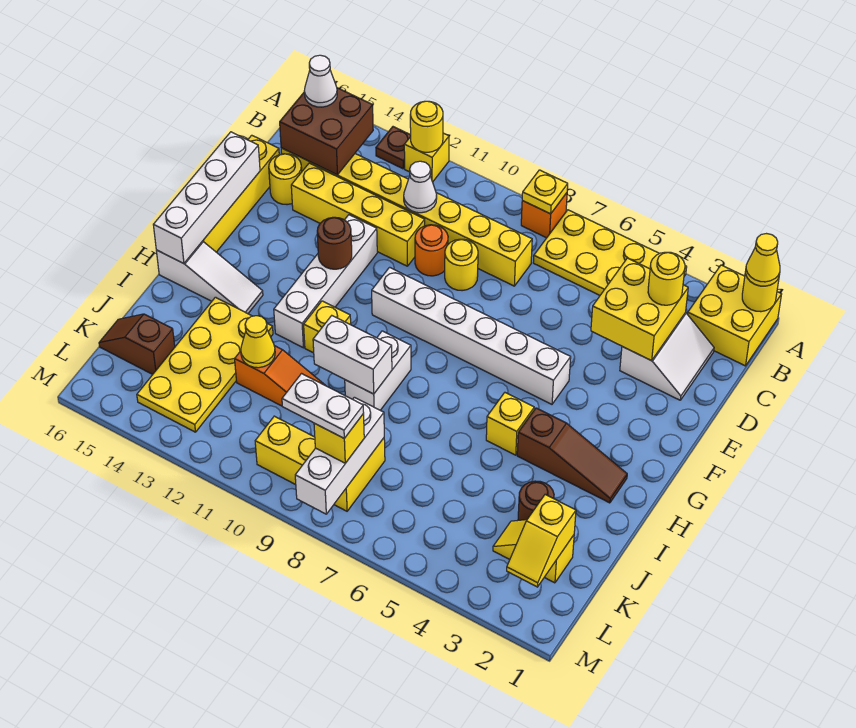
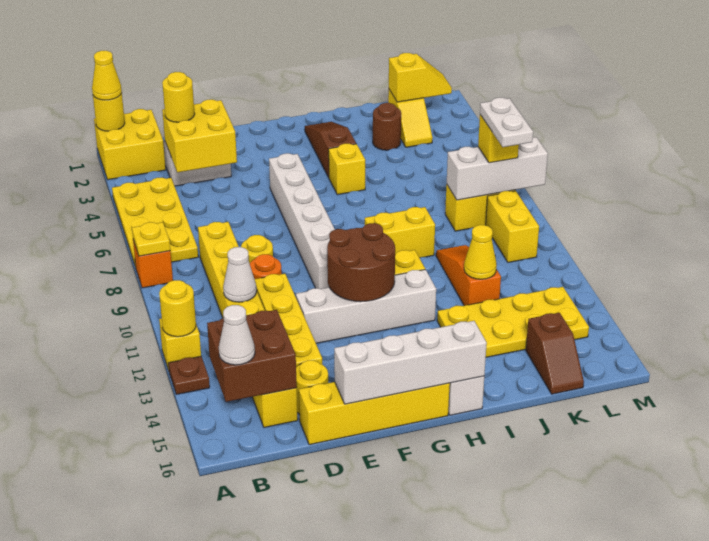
brown round brick F12 level 2 -> brown round brick F11:G12 level 2
white brick H9:I9 level 1 -> yellow brick H9:I9 level 1
white brick I9:I10 level 2 -> none

